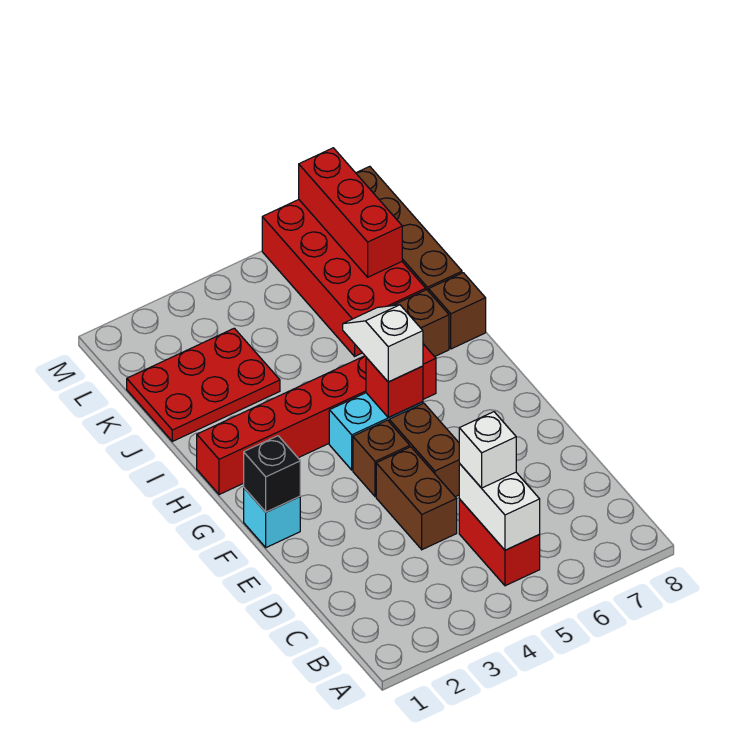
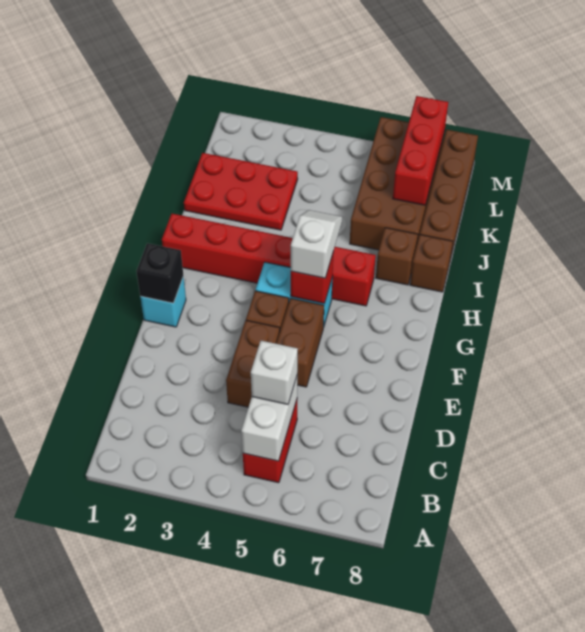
red brick J6:M7 level 1 -> brown brick J6:M7 level 1

